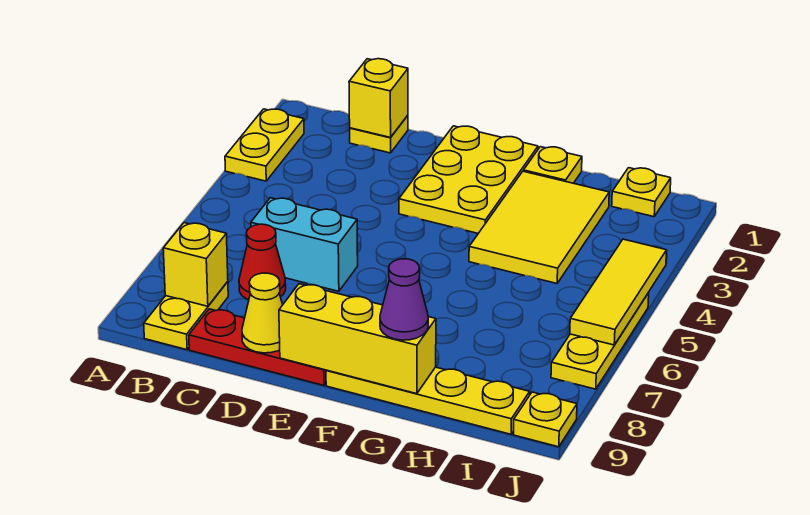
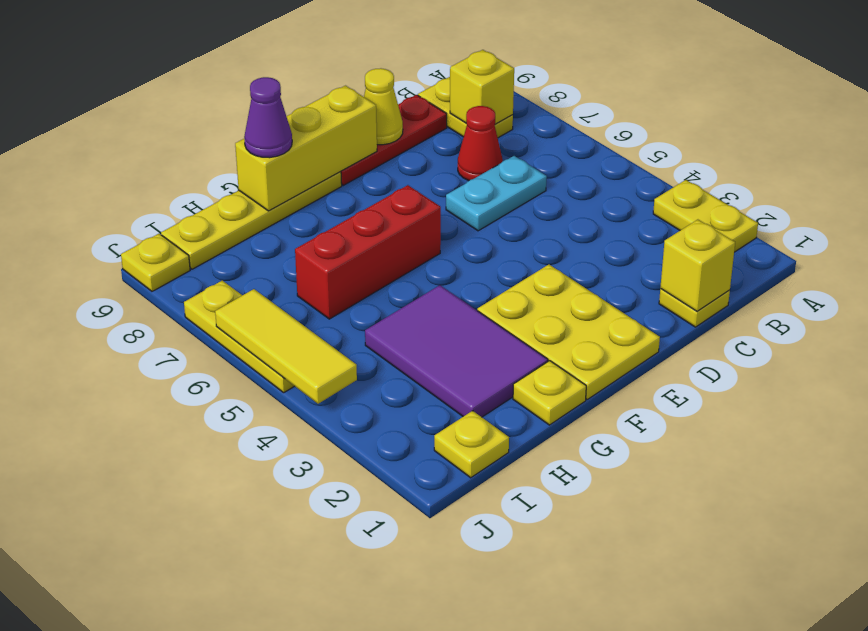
cyan brick C6:D6 level 1 -> cyan plate C6:D6 level 1
none -> red brick F6:H6 level 1
yellow tile G2:H4 level 1 -> purple tile G2:H4 level 1

